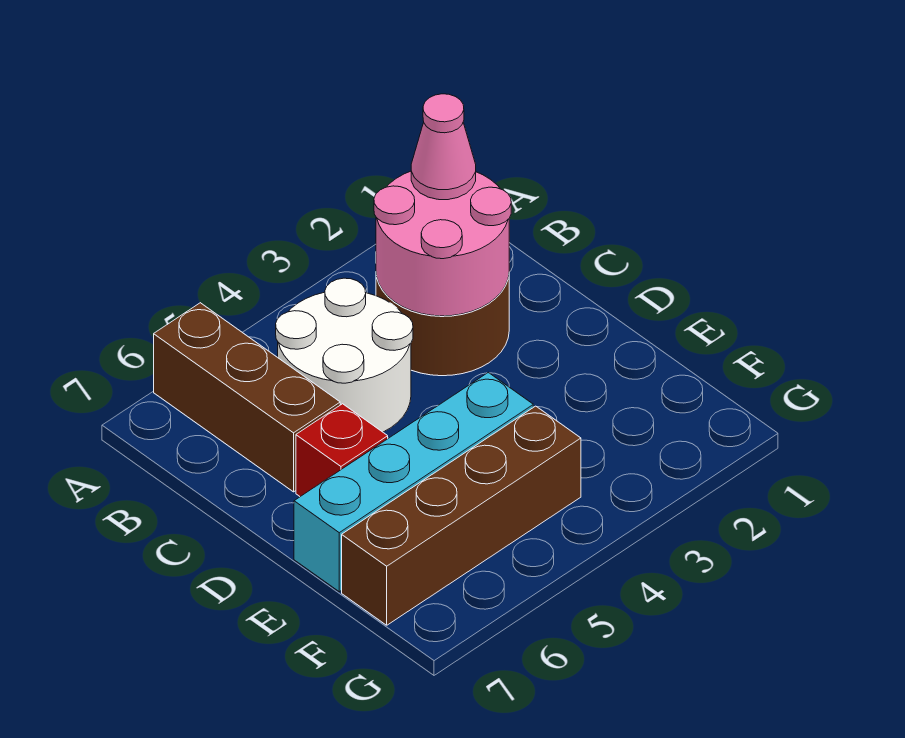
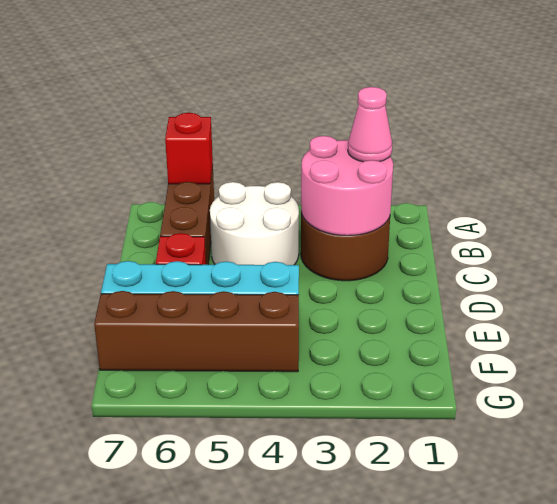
none -> red brick A6 level 2

